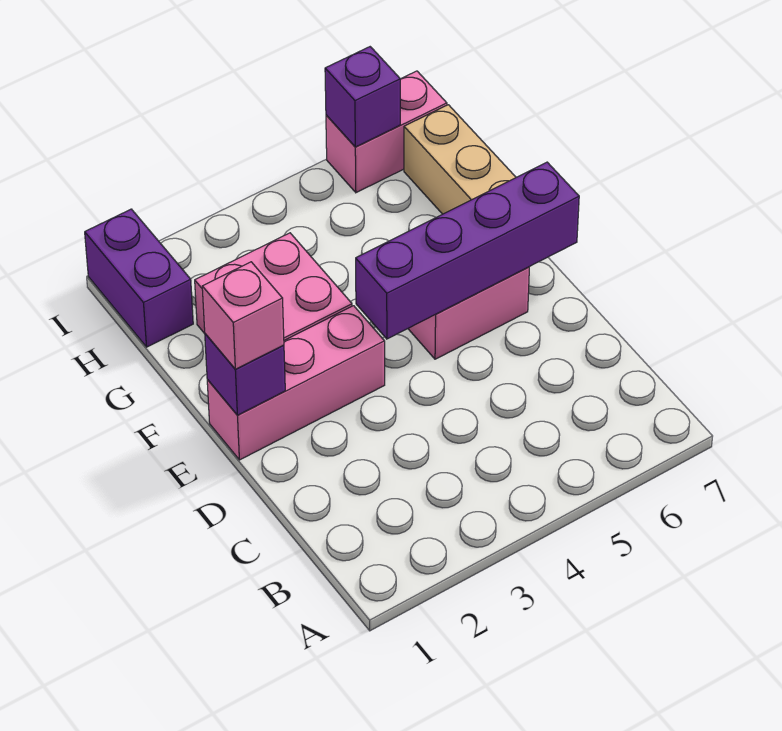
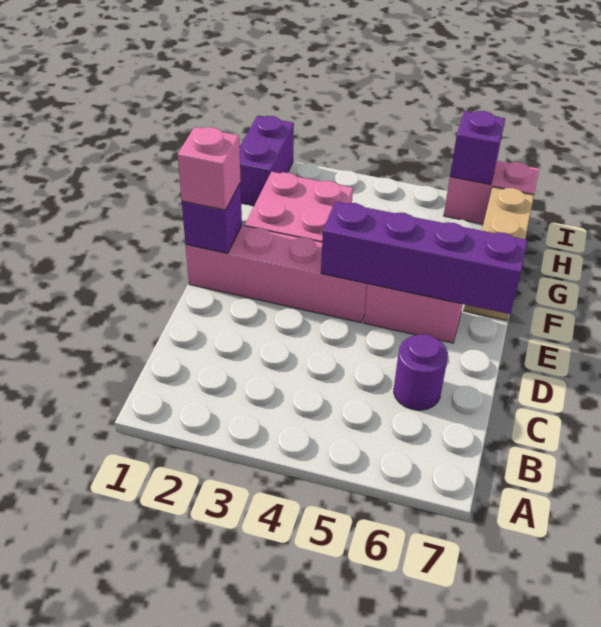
none -> purple round brick C6 level 1
pink brick E1:E3 level 1 -> pink brick E1:E4 level 1

